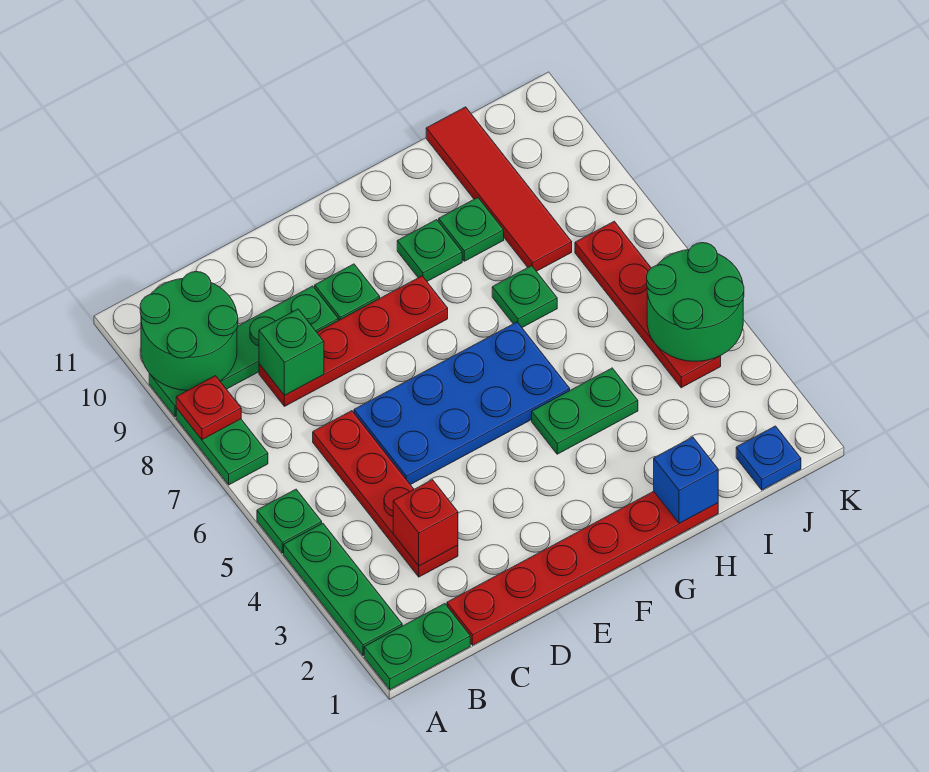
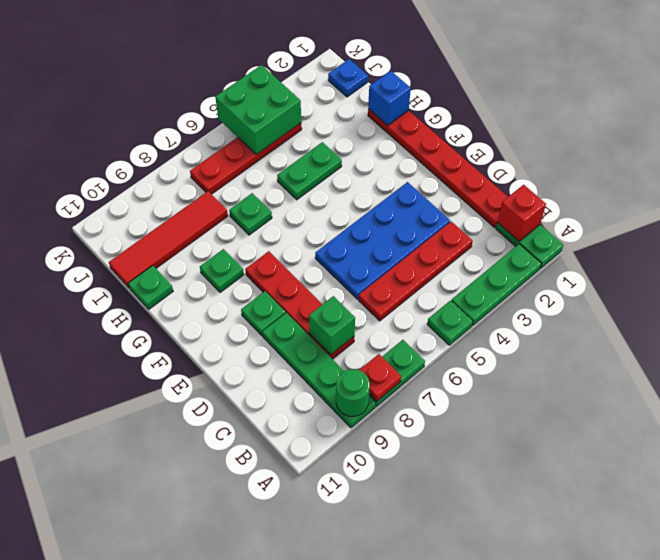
green round brick A9:B10 level 2 -> green round brick A9 level 2
red brick C3 level 2 -> red brick B1 level 2
blue plate D5:G6 level 1 -> blue plate D3:E6 level 1
green plate G4:H4 level 1 -> green plate H4:H5 level 1
green plate H9 level 1 -> green plate H11 level 1
green round brick J4:K5 level 2 -> green brick J4:K5 level 2

